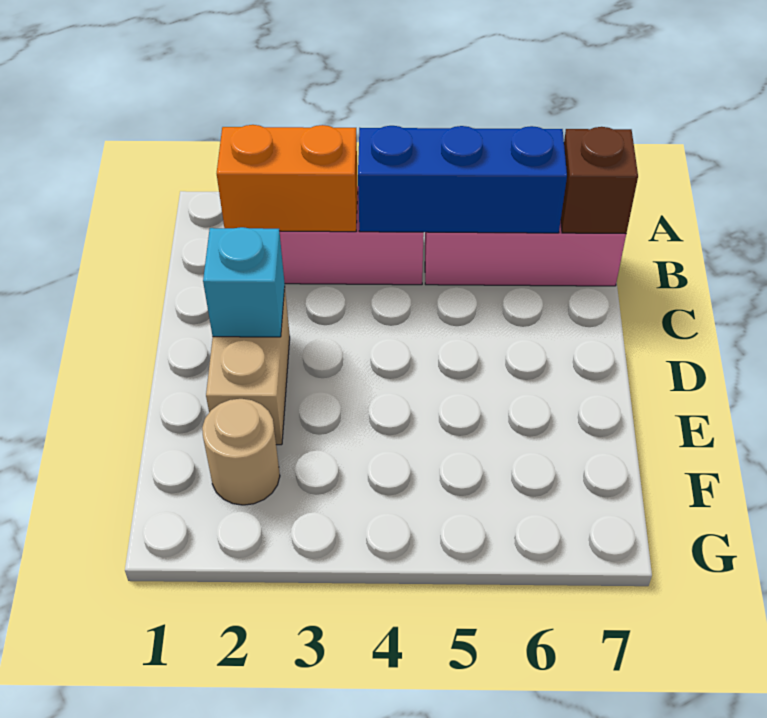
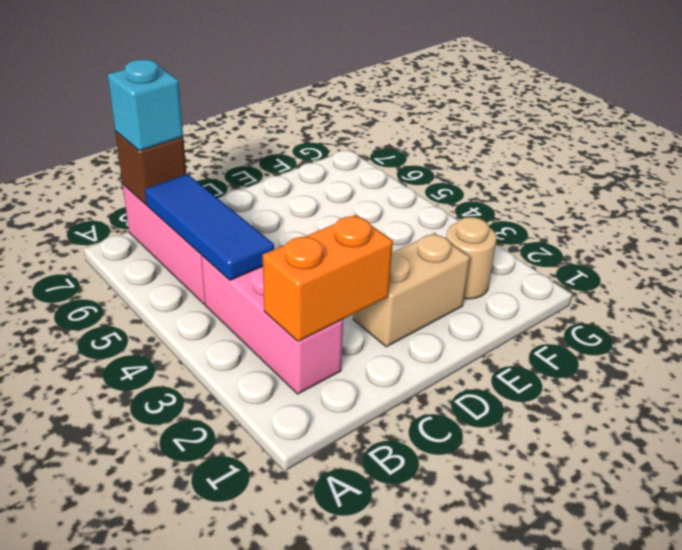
orange brick B2:B3 level 2 -> orange brick B2:C2 level 2
blue brick B4:B6 level 2 -> blue tile B4:B6 level 2
cyan brick D2 level 2 -> cyan brick B7 level 3

